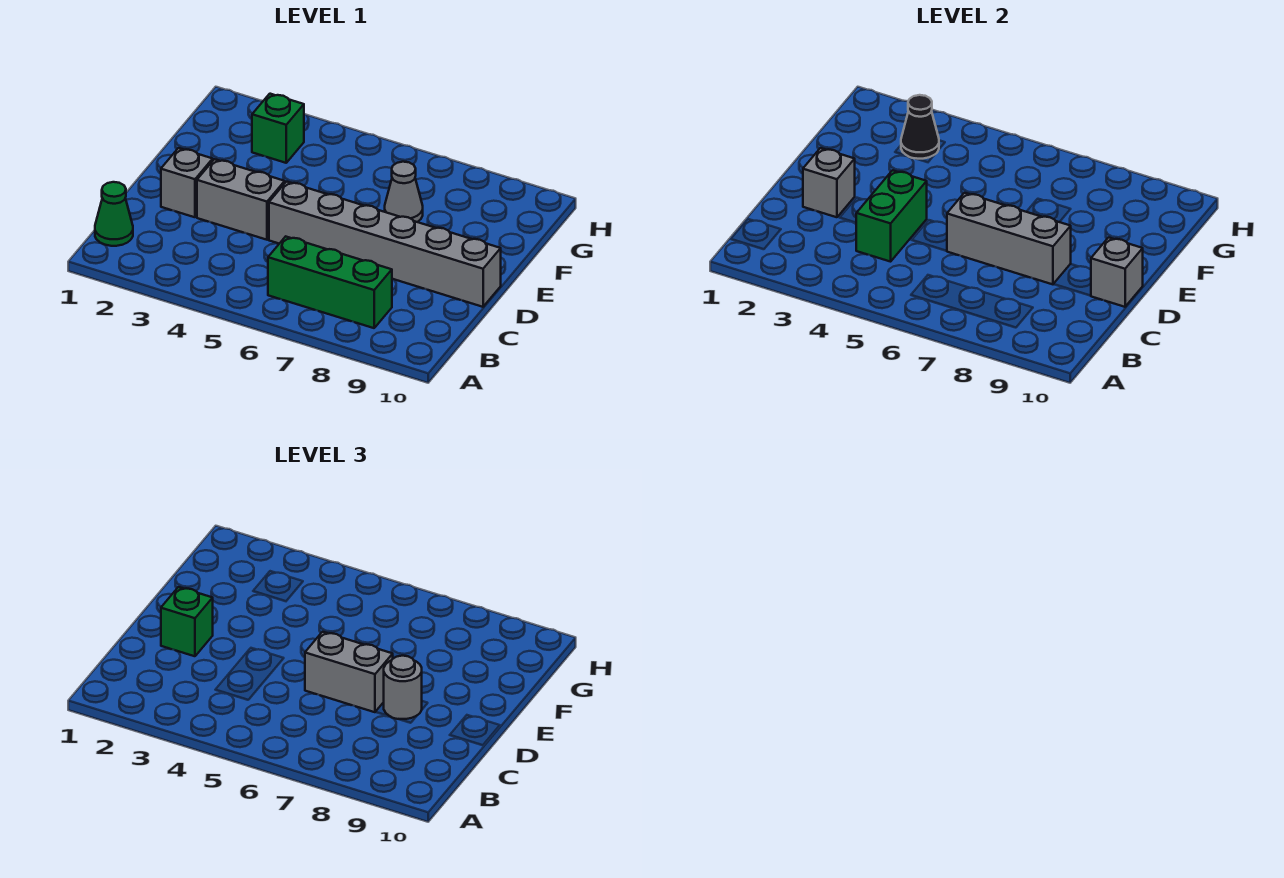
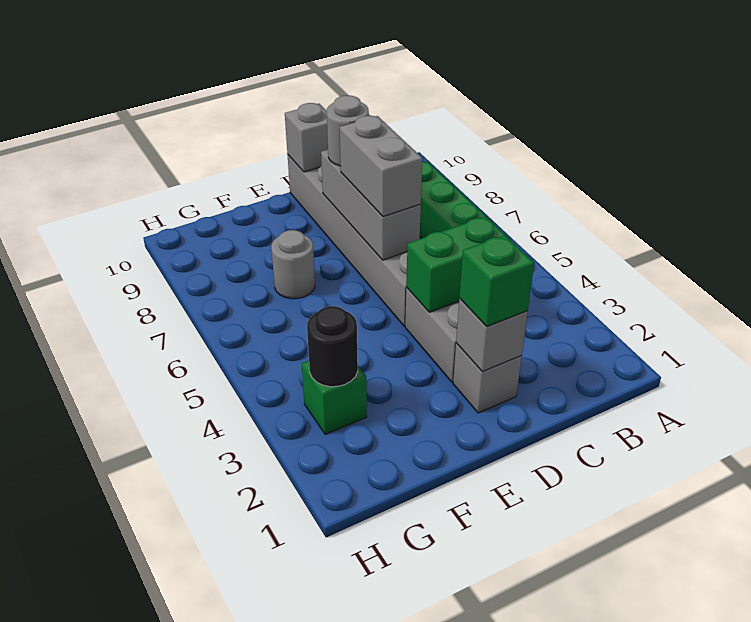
green cone B1 level 1 -> none
grey cone F7 level 1 -> grey round brick F7 level 1
black cone G3 level 2 -> black round brick G3 level 2

